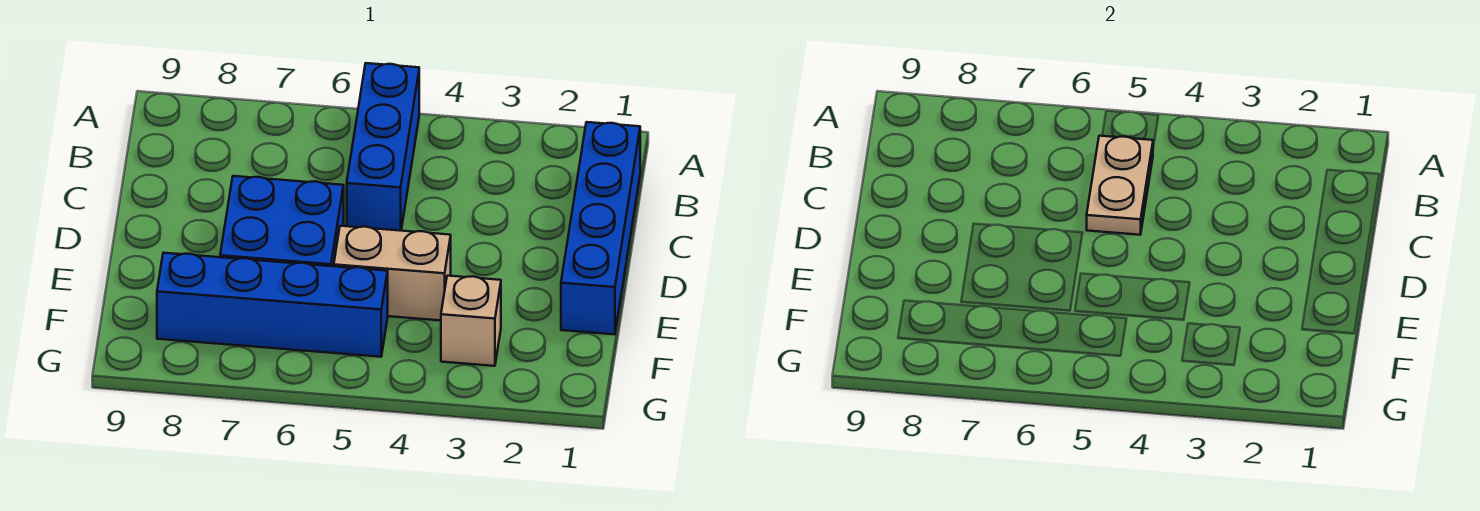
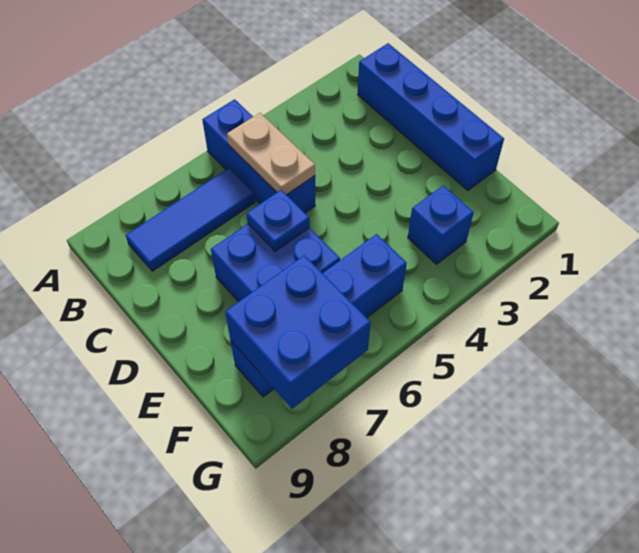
none -> blue tile B6:B8 level 1
none -> blue plate D6 level 2
tan brick E4:E5 level 1 -> none
tan brick F3 level 1 -> blue brick F3 level 1
none -> blue brick F7:G8 level 2

